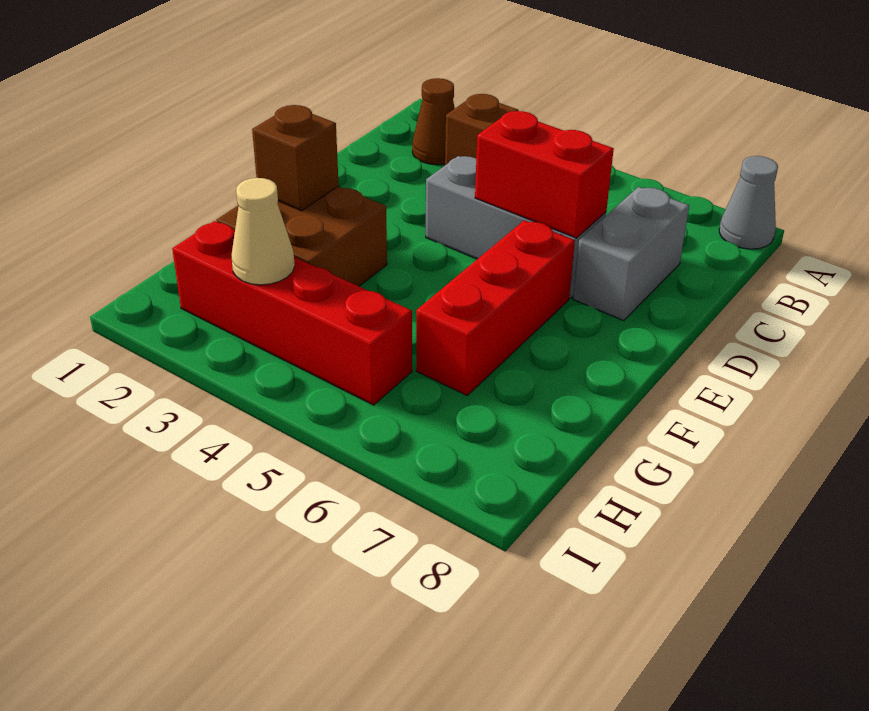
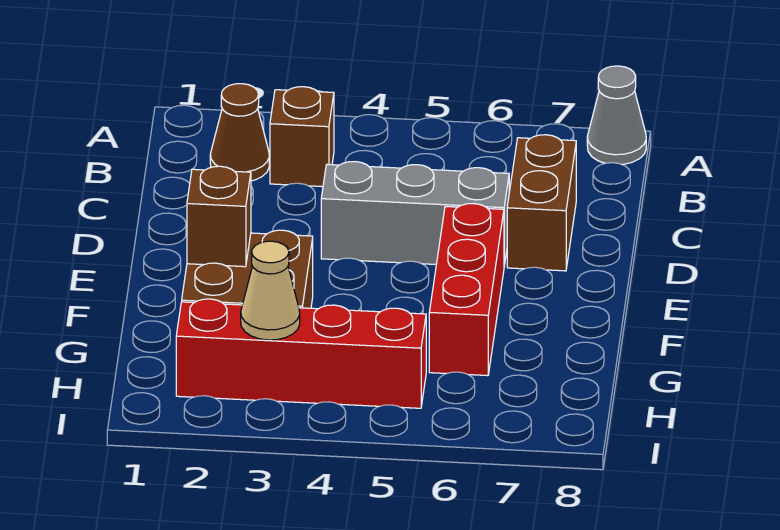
grey brick C7:D7 level 1 -> brown brick C7:D7 level 1
red brick D5:D6 level 2 -> none

